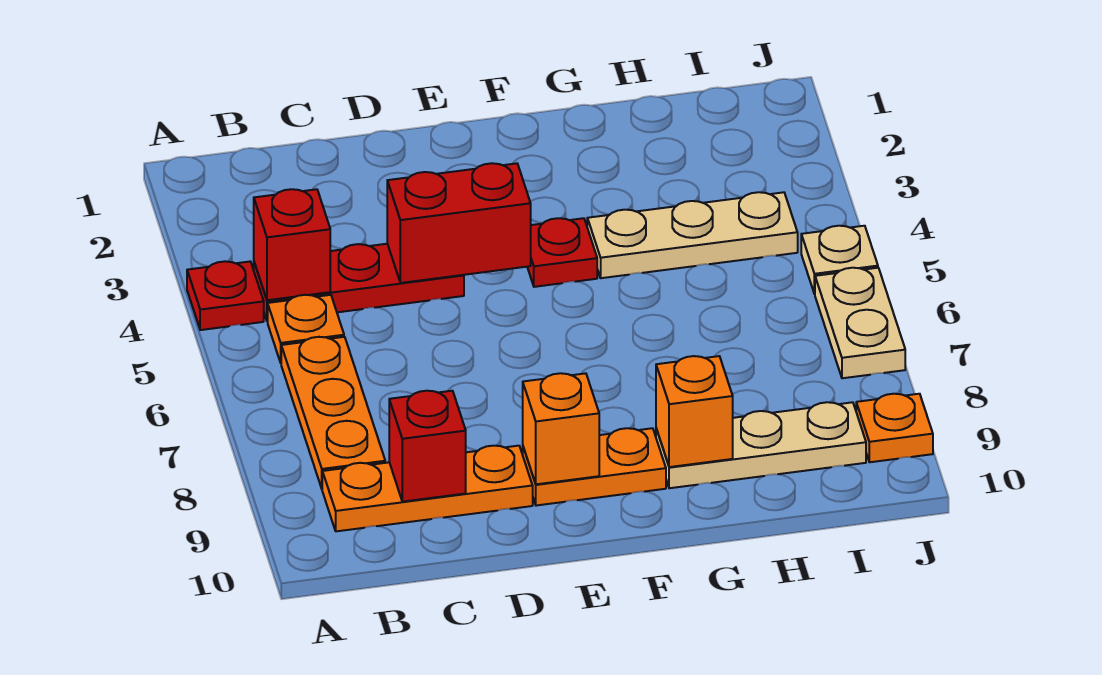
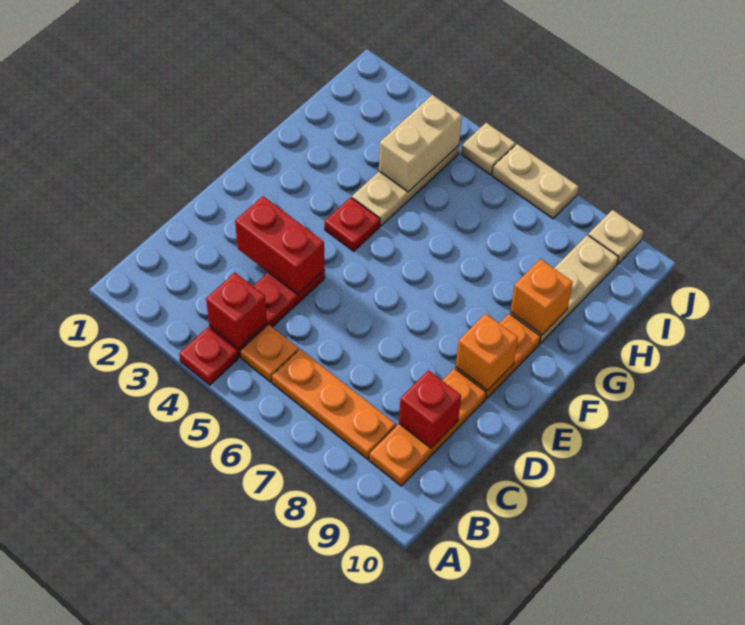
red brick D4:E4 level 2 -> red brick D3:D4 level 2
none -> tan brick H4:I4 level 2
orange plate J9 level 1 -> tan plate J9 level 1

